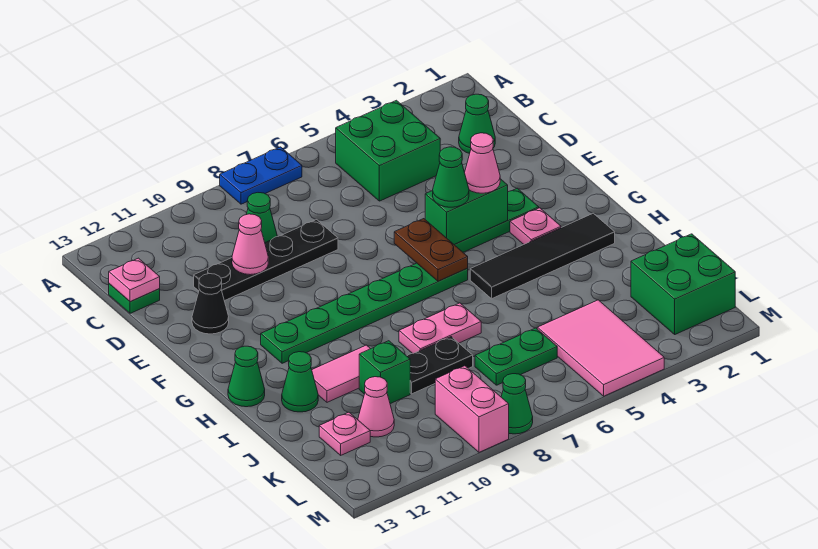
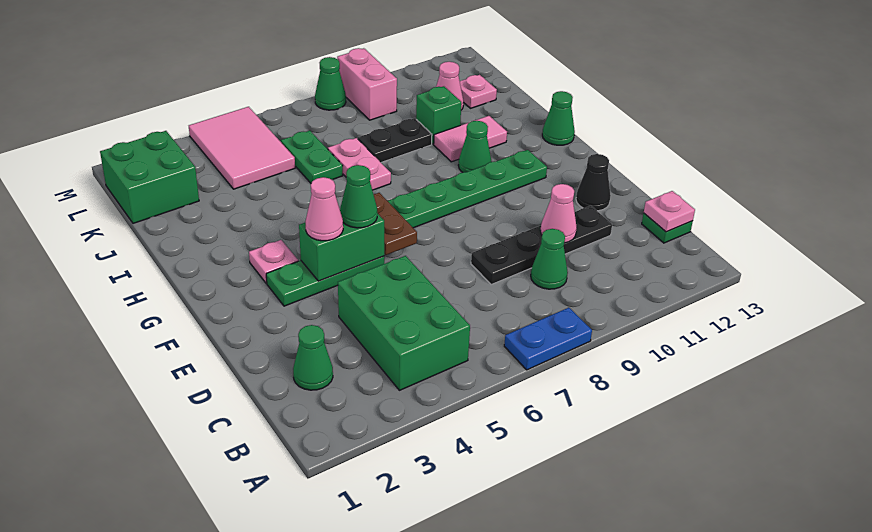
green brick B4:C5 level 1 -> green brick B4:D5 level 1
black tile H2:H5 level 1 -> none
pink plate I7:I8 level 1 -> pink plate I7:J7 level 1
green cone I12 level 1 -> green cone H10 level 1
green plate K6:K7 level 1 -> green plate J6:K6 level 1

